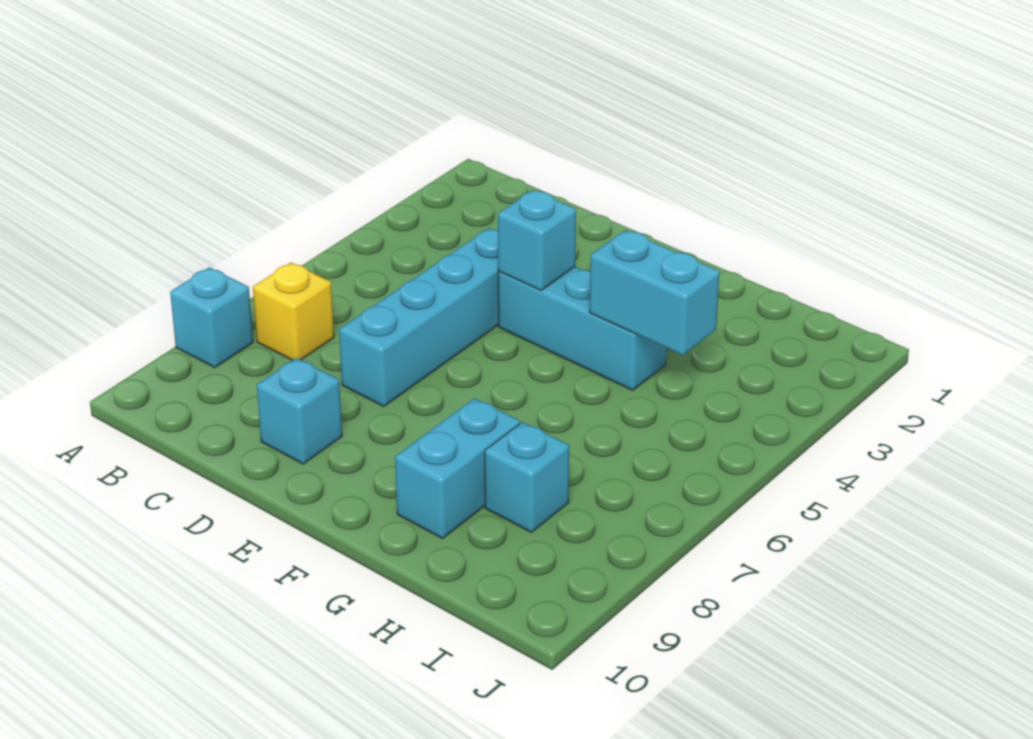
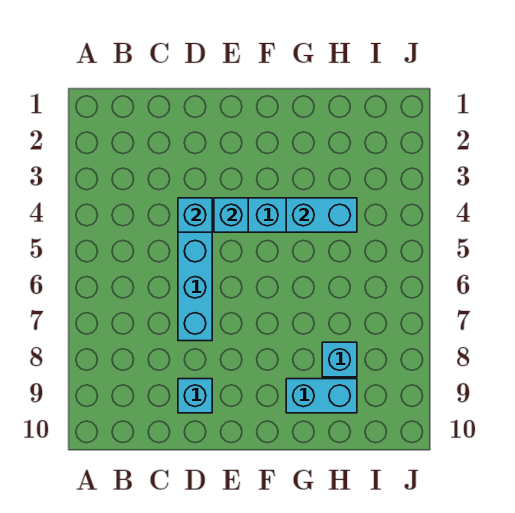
cyan brick A8 level 1 -> cyan brick D4 level 2
yellow brick B7 level 1 -> none
cyan brick G8:G9 level 1 -> cyan brick G9:H9 level 1

